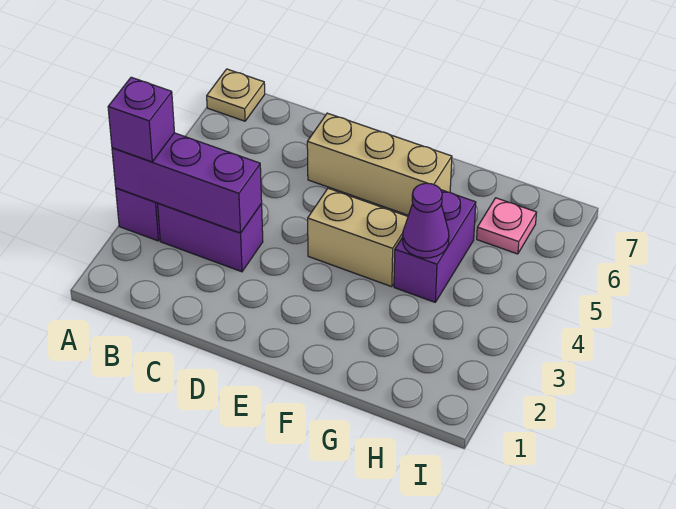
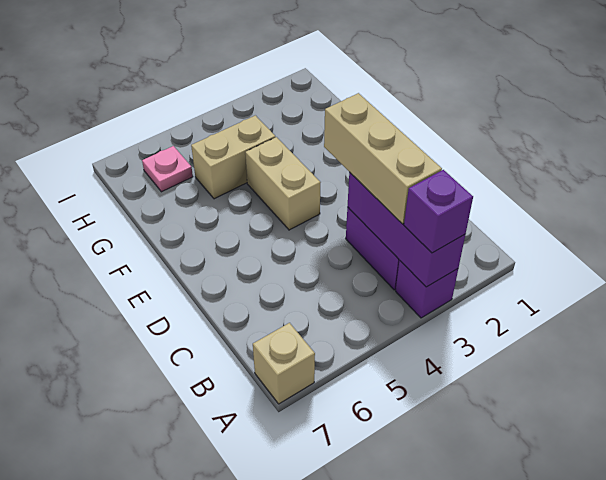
tan plate A7 level 1 -> tan brick A7 level 1
tan brick D6:F6 level 1 -> tan brick B3:D3 level 3
purple brick G4:G5 level 1 -> tan brick G4:G5 level 1
purple cone G4 level 2 -> none

